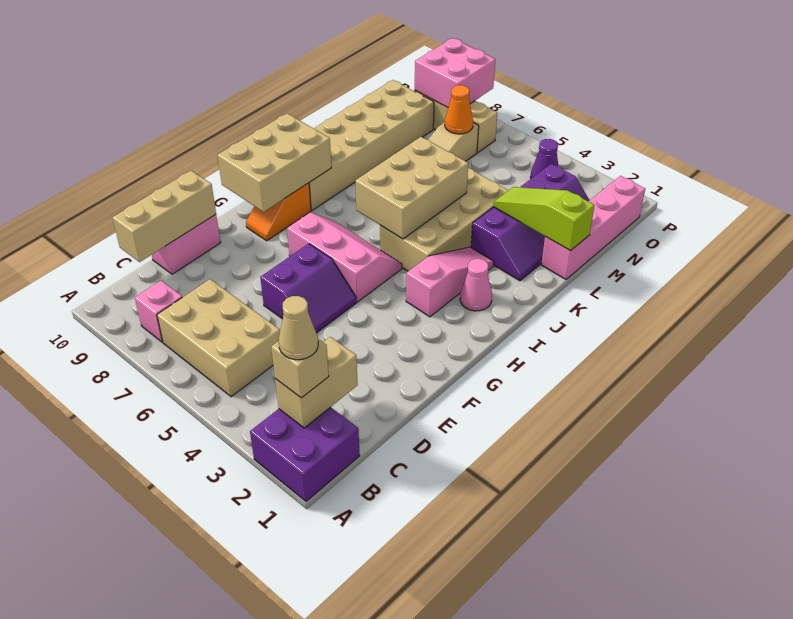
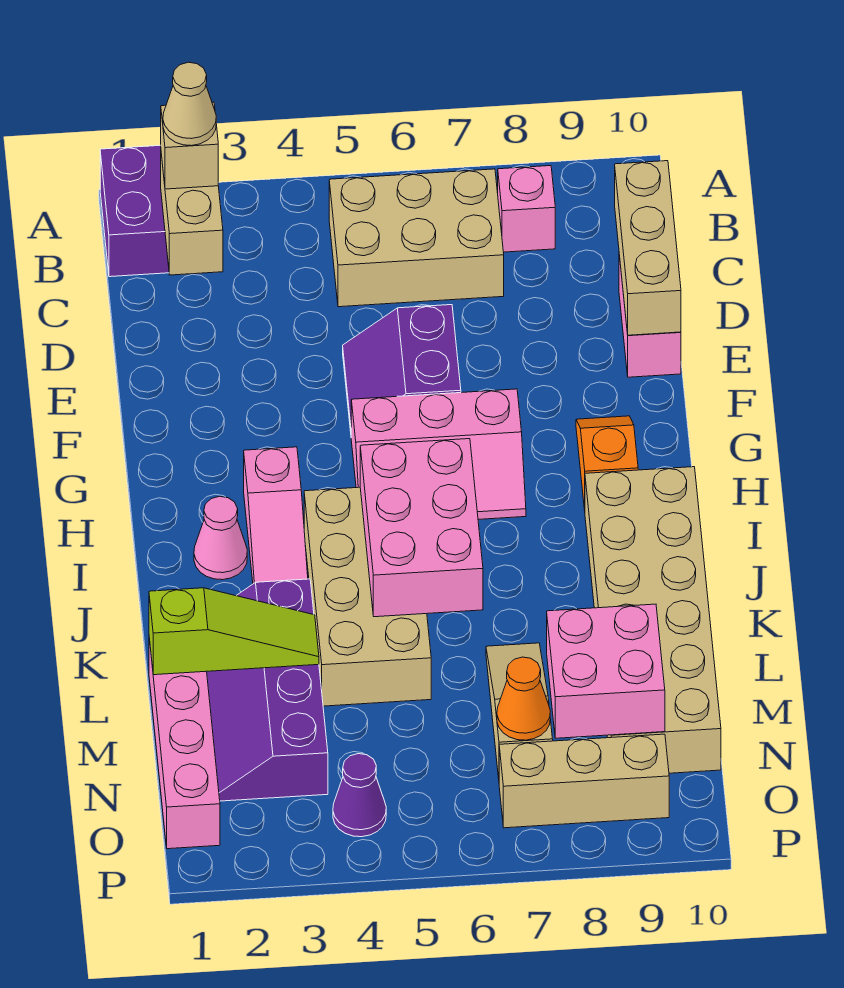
tan brick G9:I10 level 2 -> none
tan brick I5:K6 level 2 -> pink brick I5:K6 level 2
pink brick O8:P9 level 2 -> pink brick M8:N9 level 2

